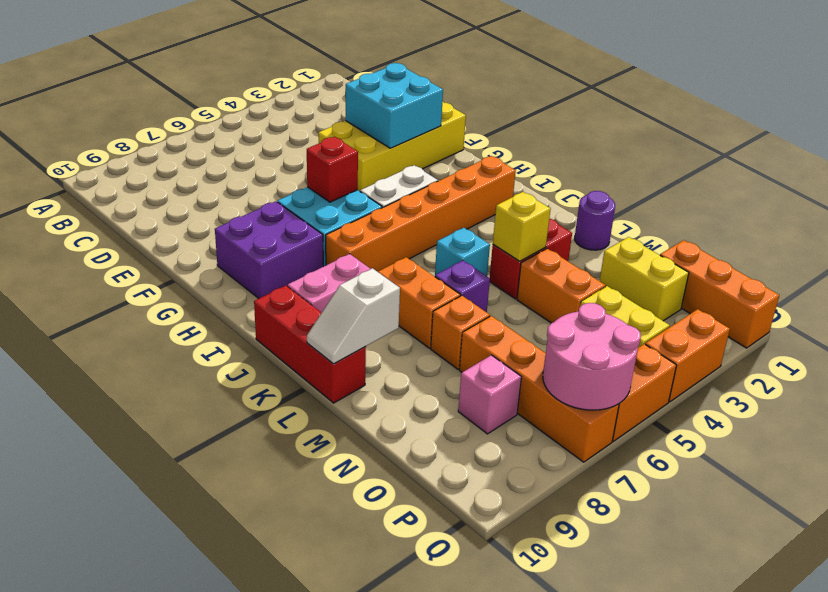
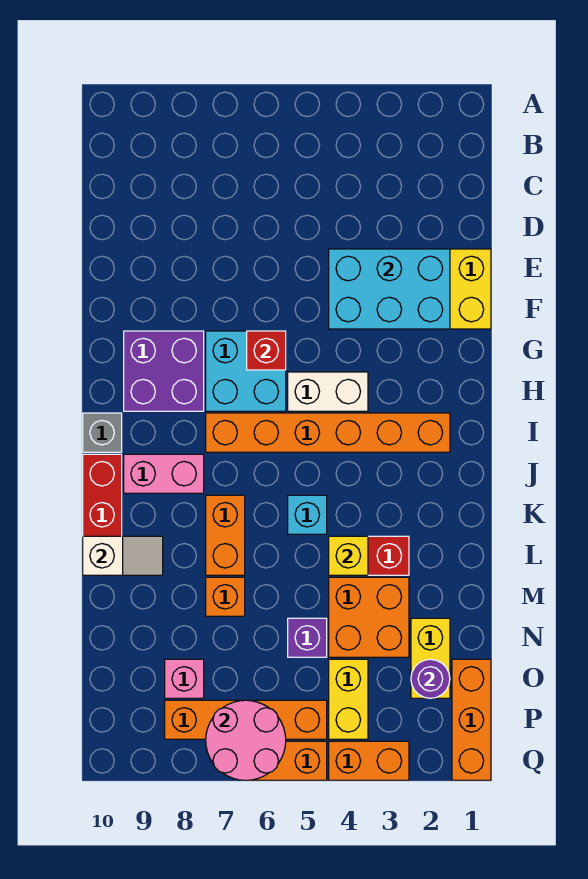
cyan brick E2:F3 level 2 -> cyan brick E2:F4 level 2
none -> grey brick I10 level 1
purple round brick L1 level 1 -> purple round brick O2 level 2
purple brick L6 level 1 -> purple brick N5 level 1
white slope L9:L10 level 2 top 9 -> white slope L9:L10 level 2 top 10
orange brick M4:N4 level 1 -> orange brick M3:N4 level 1
orange brick N7:Q7 level 1 -> orange brick P5:P8 level 1

